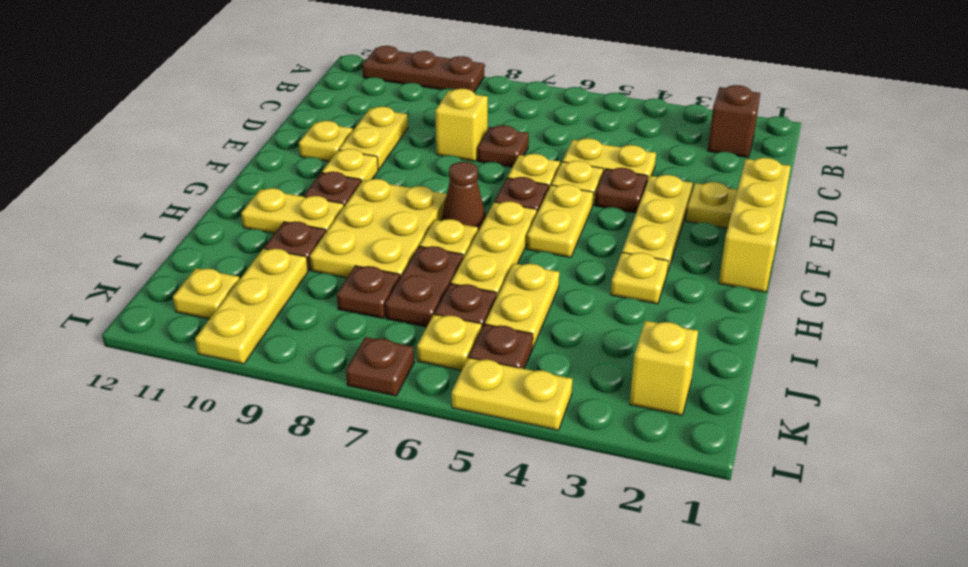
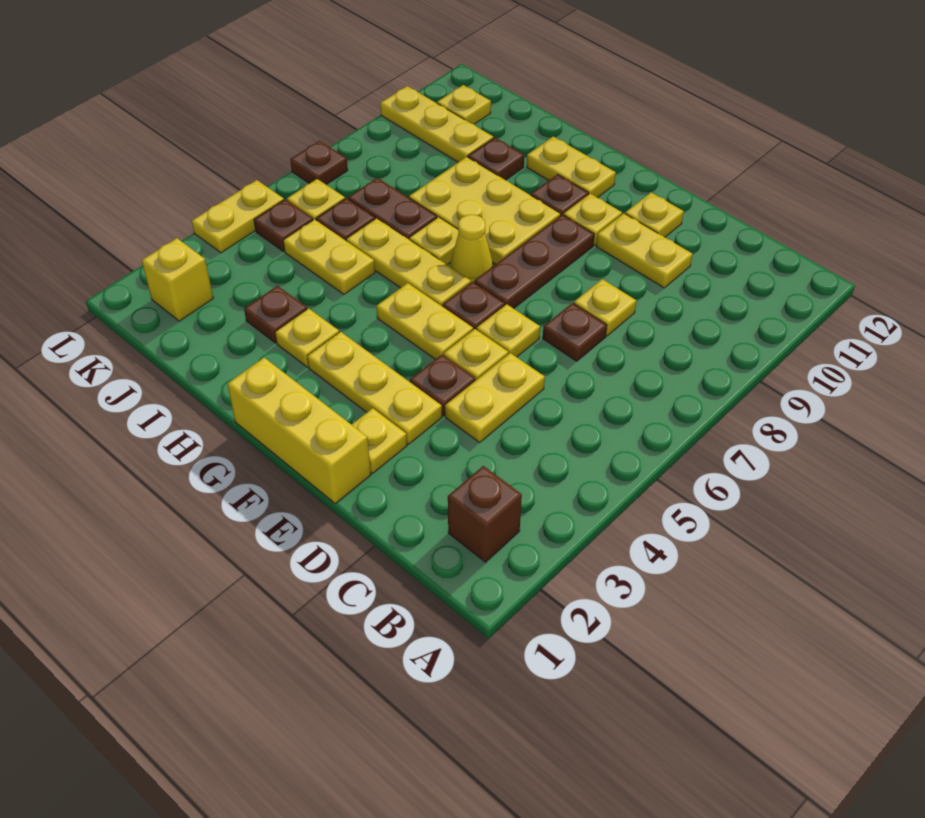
brown plate A9:A11 level 1 -> brown plate F7:F9 level 1
yellow brick D8 level 1 -> yellow plate D8 level 1
brown cone G7 level 1 -> yellow cone G7 level 1
yellow plate H10:H11 level 1 -> yellow plate G11:H11 level 1
brown plate J8 level 1 -> brown plate I3 level 1

